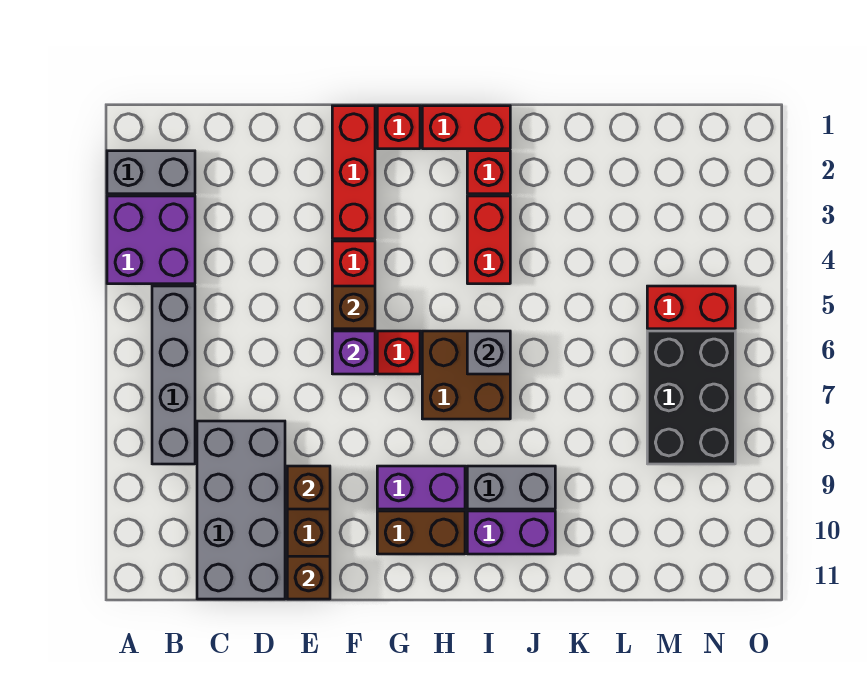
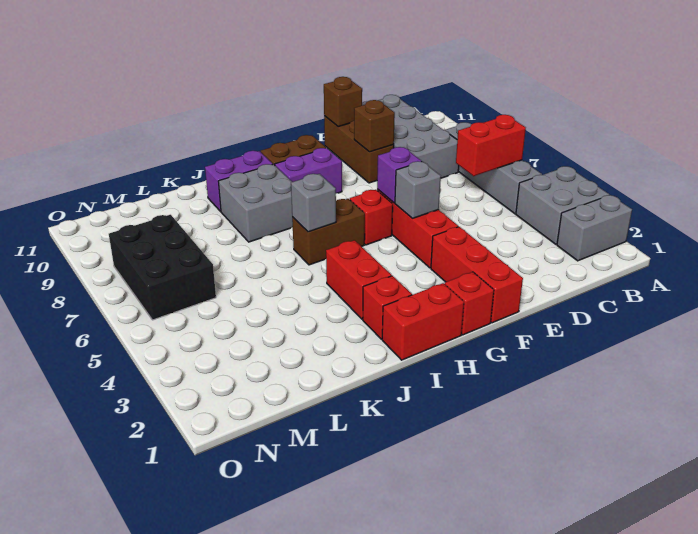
purple brick A3:B4 level 1 -> grey brick A3:B4 level 1
brown brick F5 level 2 -> grey brick F5 level 2
brown brick H6:I7 level 1 -> brown brick H6:I6 level 1
grey brick I9:J9 level 1 -> grey brick I8:J9 level 1
red brick M5:N5 level 1 -> red brick B6:C6 level 2

